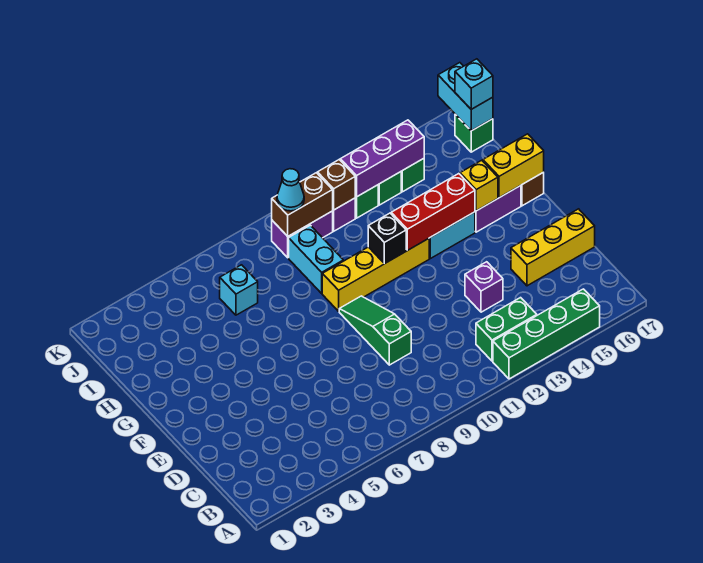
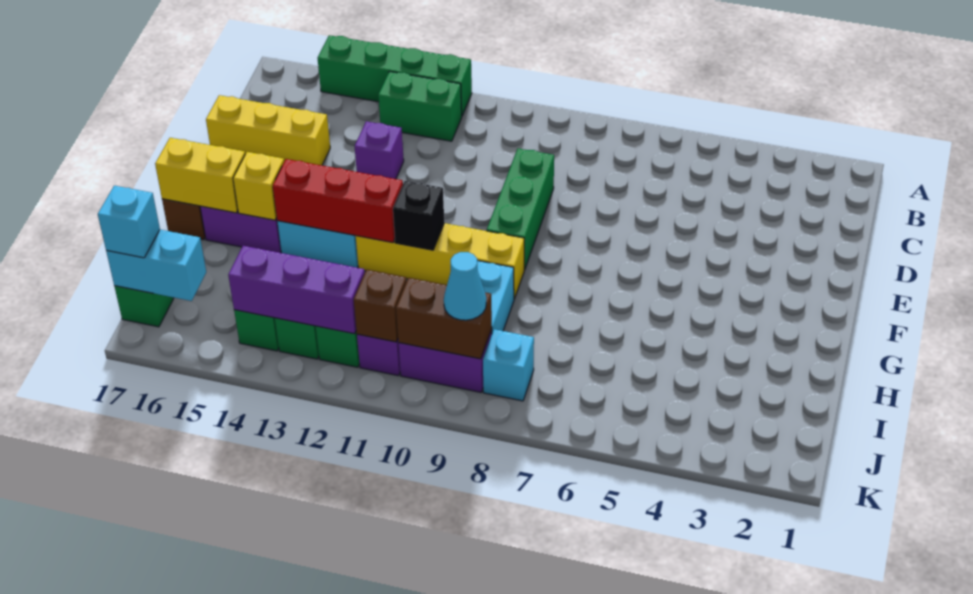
green slope D9:F9 level 1 top D -> green brick D9:F9 level 1
cyan brick I6 level 1 -> cyan brick J8 level 1
cyan brick J17:K17 level 2 -> cyan brick J16:J17 level 2

